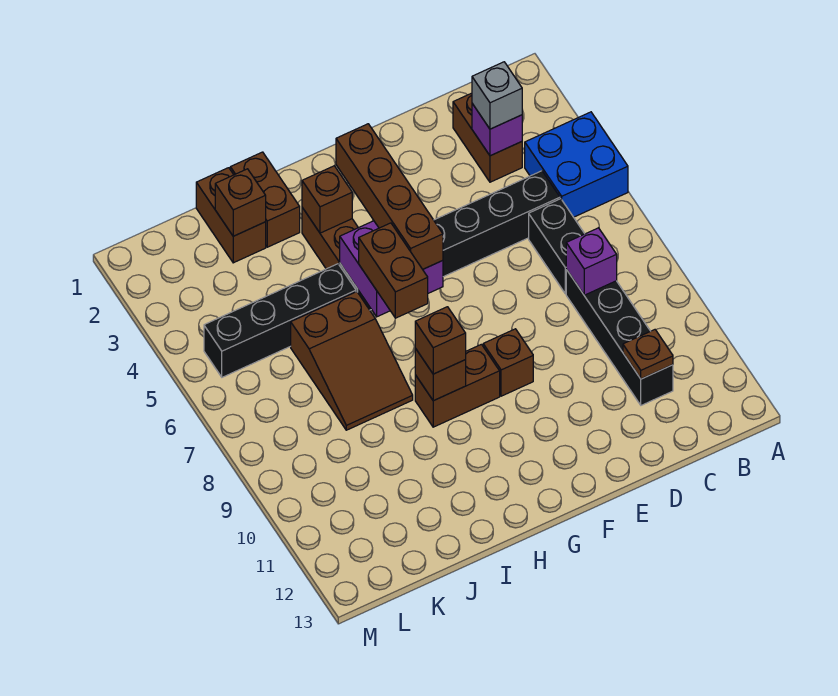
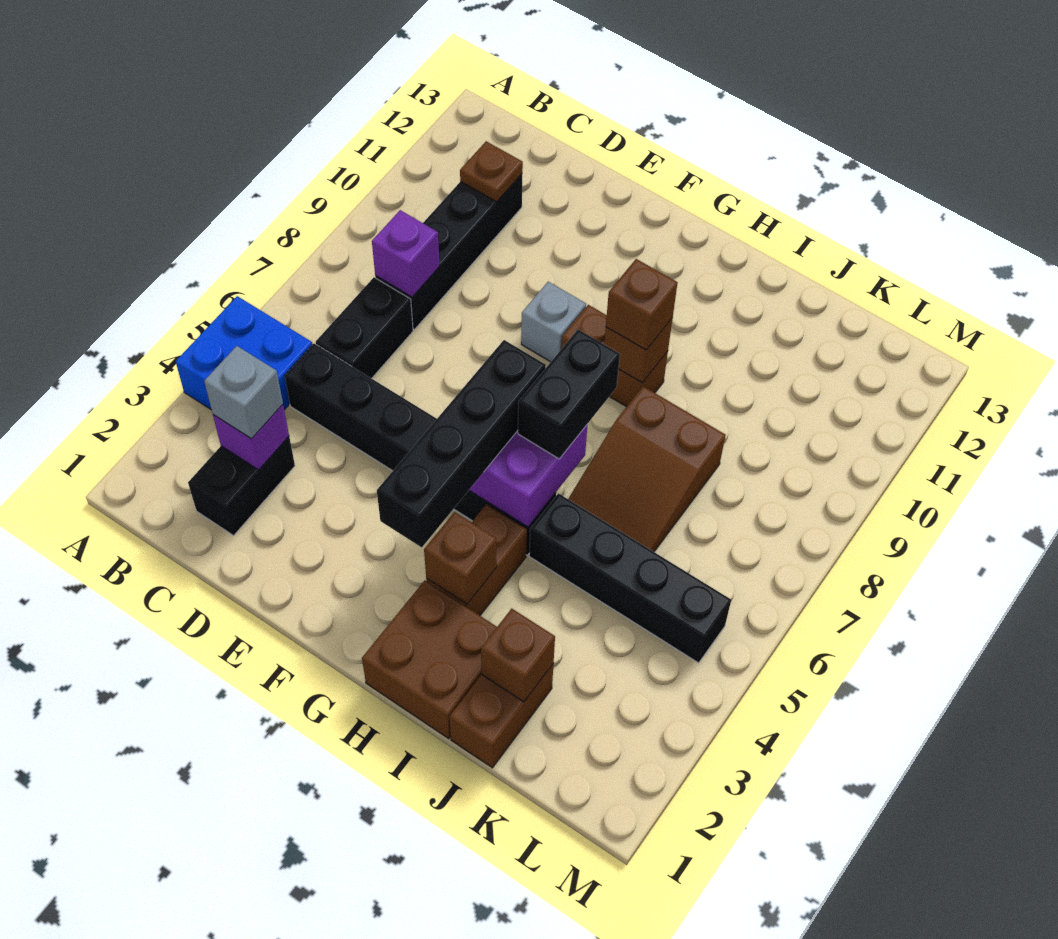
brown brick C2:C3 level 1 -> black brick C2:C3 level 1
brown brick F9 level 1 -> grey brick F9 level 1
brown brick G3:G6 level 3 -> black brick G3:G6 level 3
brown brick H6:H7 level 3 -> black brick H6:H7 level 3
brown brick I1:I2 level 1 -> brown brick H1:I2 level 1
brown slope I6:J8 level 1 top 6 -> brown slope I6:J8 level 1 top 8

